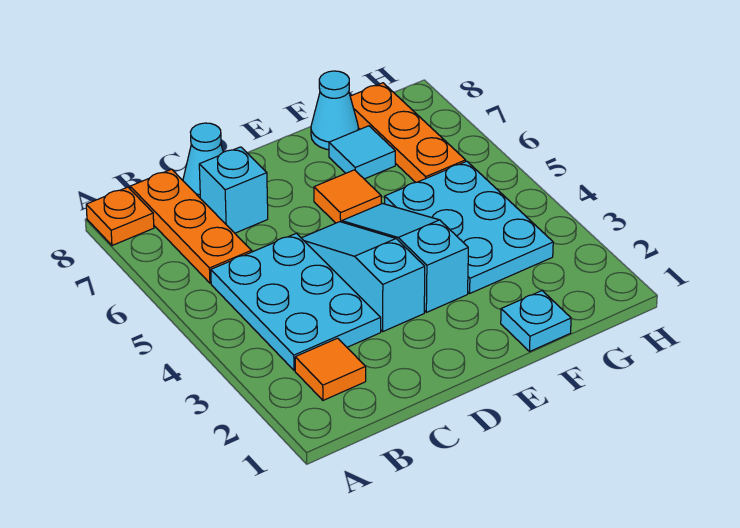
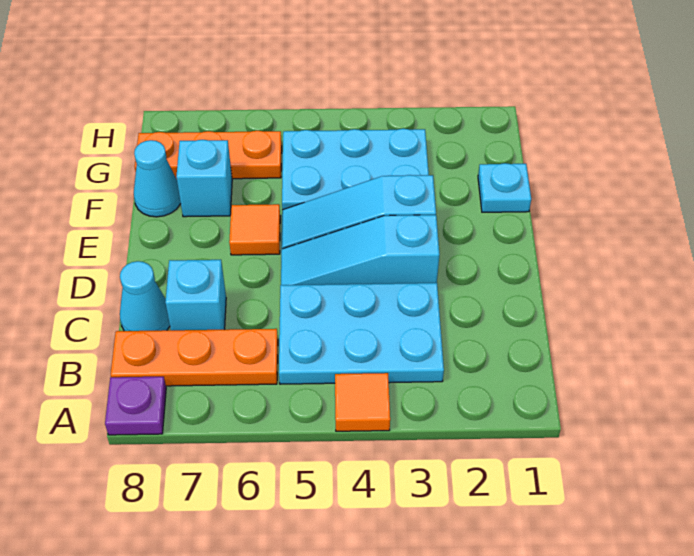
orange plate A8 level 1 -> purple plate A8 level 1
orange tile B2 level 1 -> orange tile A4 level 1
cyan tile F7 level 1 -> cyan brick F7 level 1

